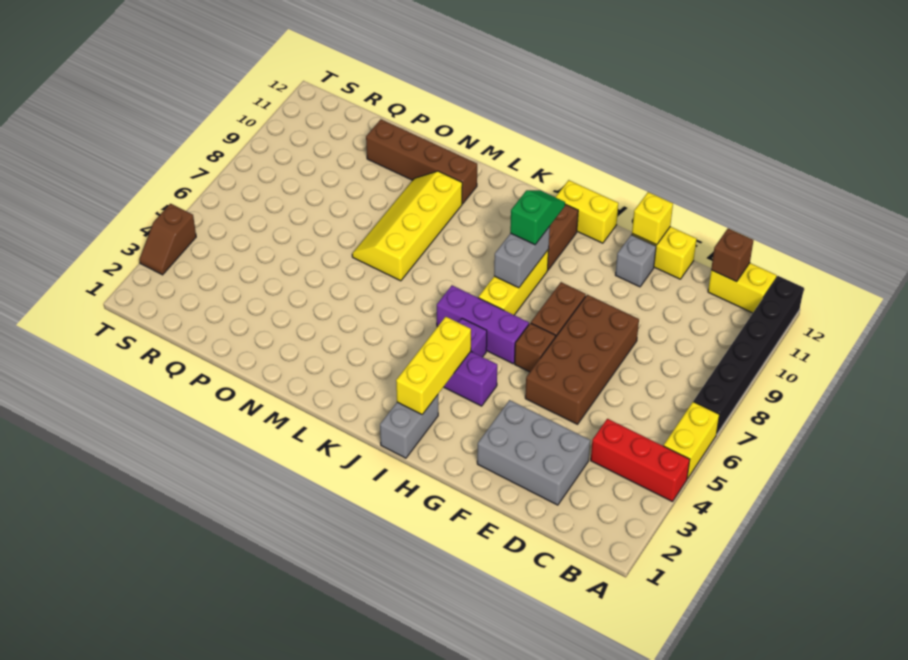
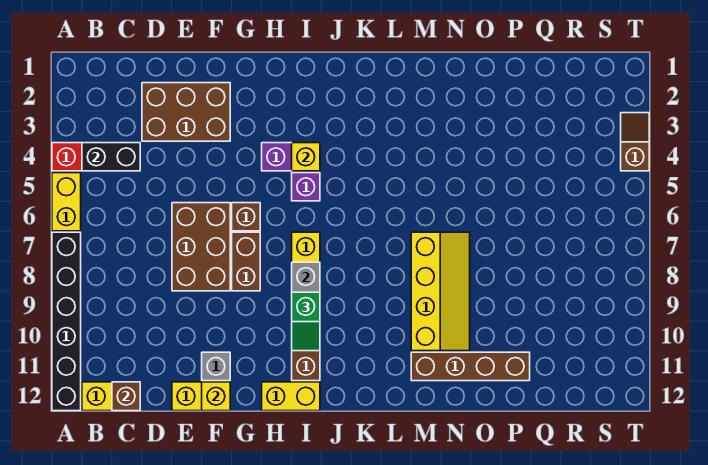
none -> black brick B4:C4 level 2
grey brick D2:F3 level 1 -> brown brick D2:F3 level 1
brown brick E5:F8 level 1 -> brown brick E6:F8 level 1
purple brick H6:J6 level 1 -> none
grey brick I1:I2 level 1 -> none
yellow brick I2:I4 level 2 -> yellow brick I4 level 2

